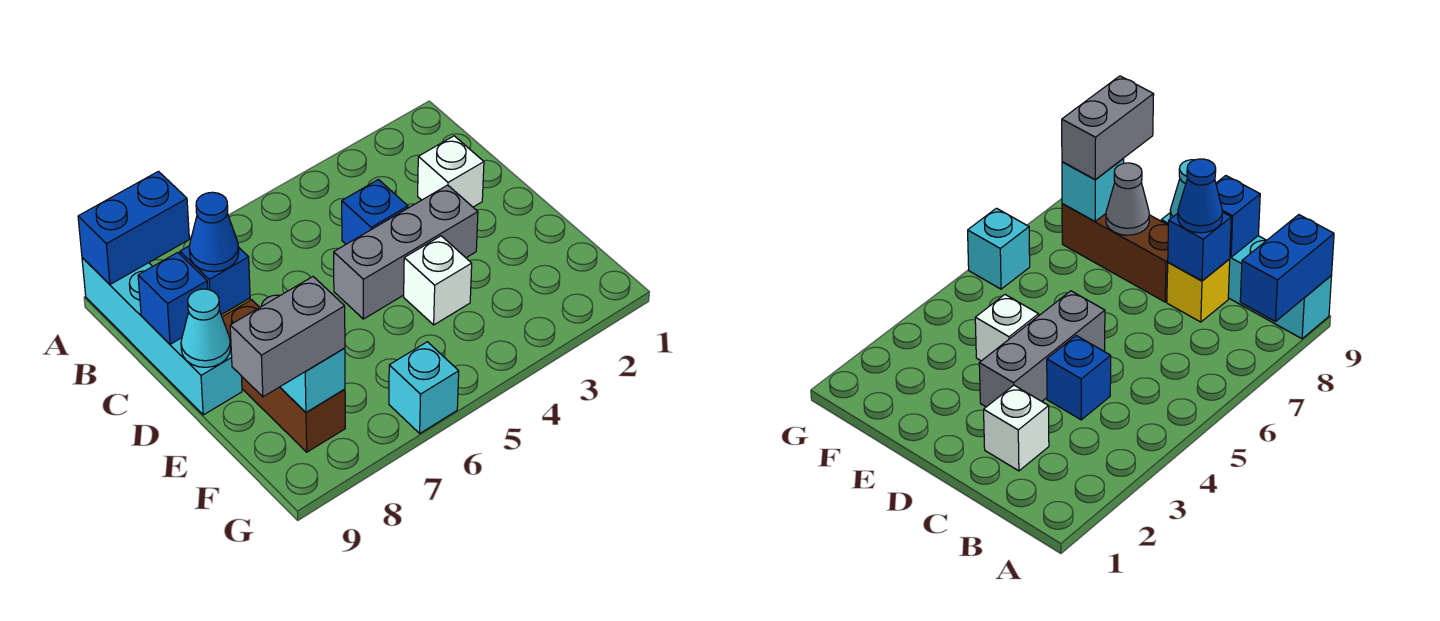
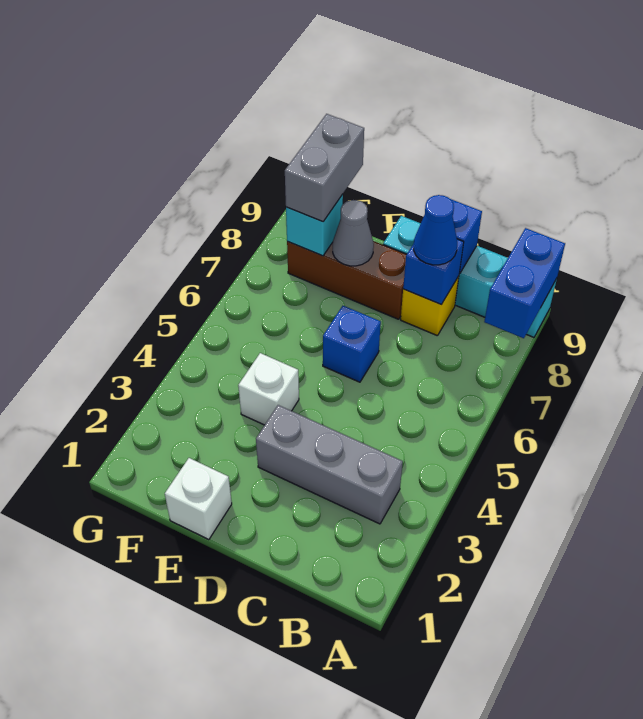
white brick C2 level 1 -> white brick E1 level 1
blue brick C4 level 1 -> blue brick D6 level 1
grey brick D3:D5 level 1 -> grey brick B3:D3 level 1
cyan cone D9 level 2 -> none
cyan brick G6 level 1 -> none

